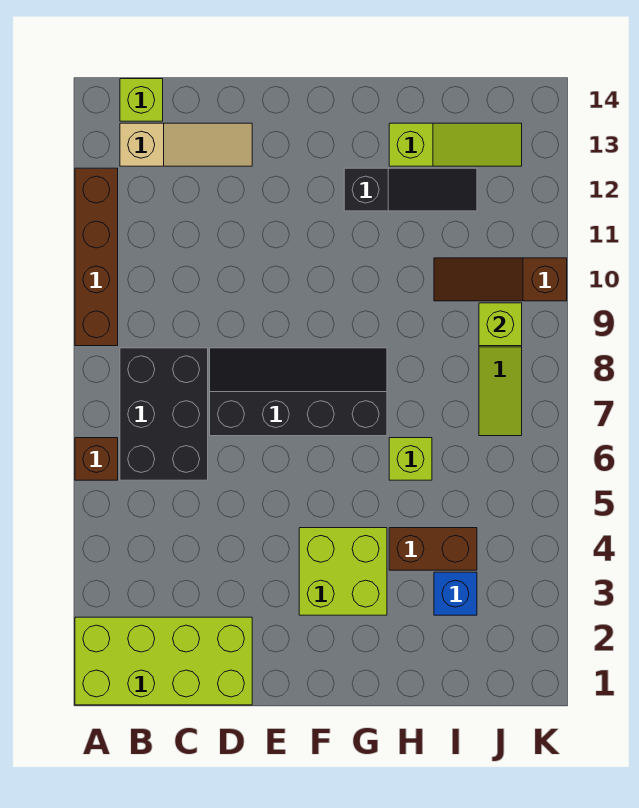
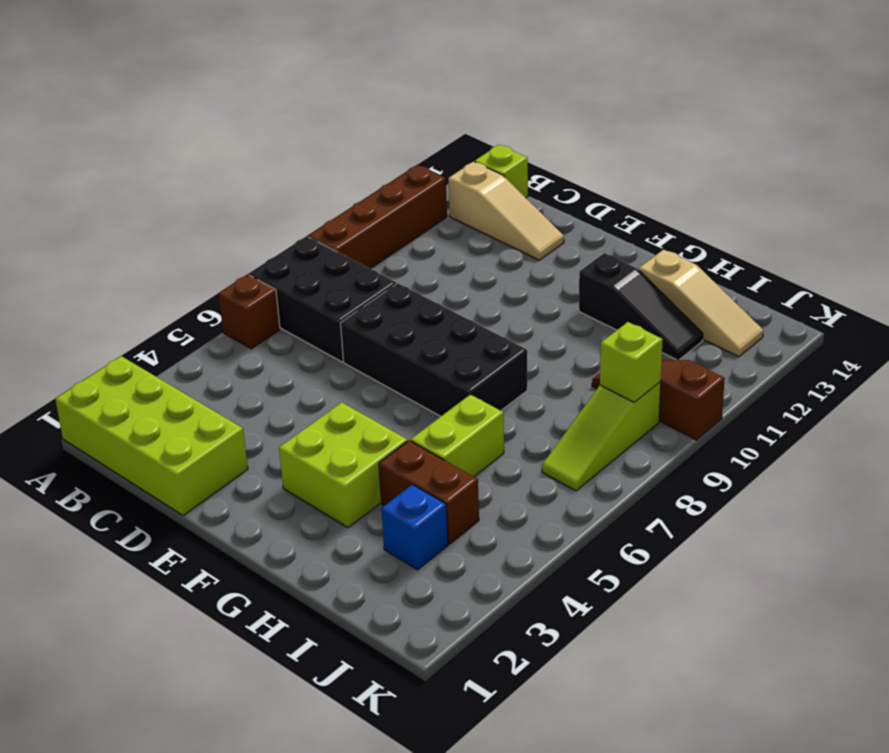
black brick B6:C8 level 1 -> black brick A7:C8 level 1
black slope D7:G8 level 1 top 7 -> black brick D7:G8 level 1
lime brick H6 level 1 -> lime brick H5:H6 level 1
lime slope H13:J13 level 1 top H -> tan slope H13:J13 level 1 top H

